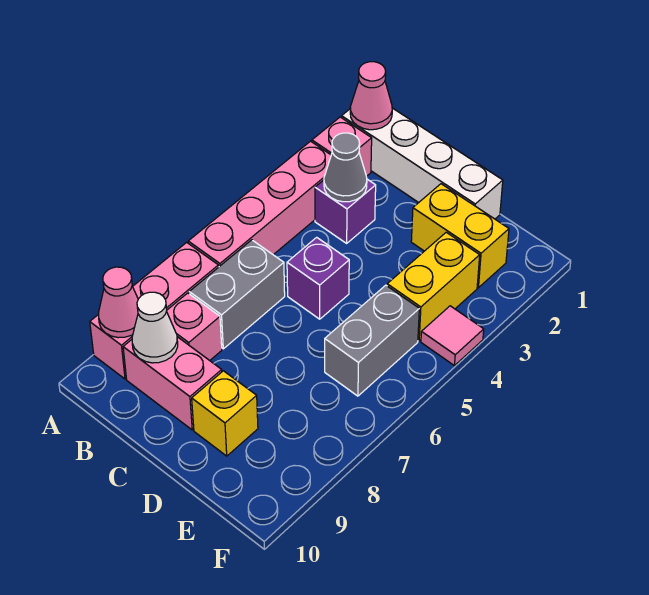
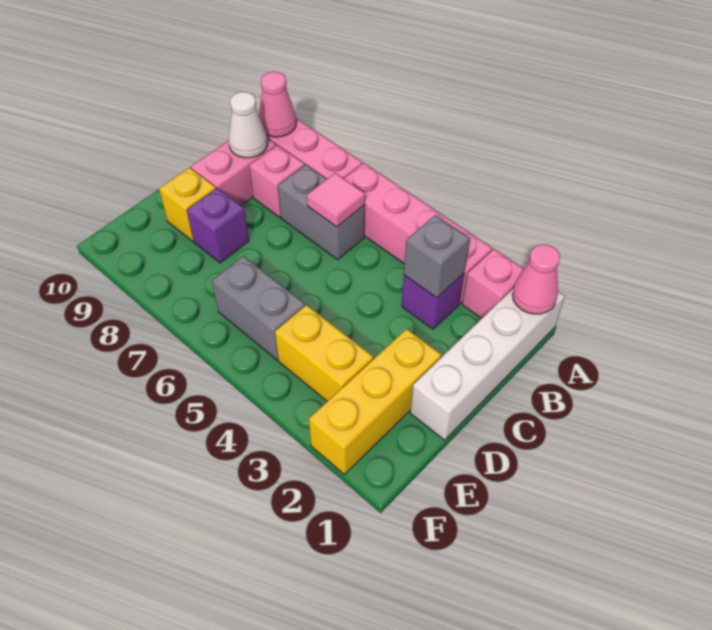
grey cone B3 level 2 -> grey brick B3 level 2
purple brick C5 level 1 -> purple brick D8 level 1
yellow brick D2:E2 level 1 -> yellow brick D2:F2 level 1
pink tile F4 level 1 -> pink tile B6 level 2

